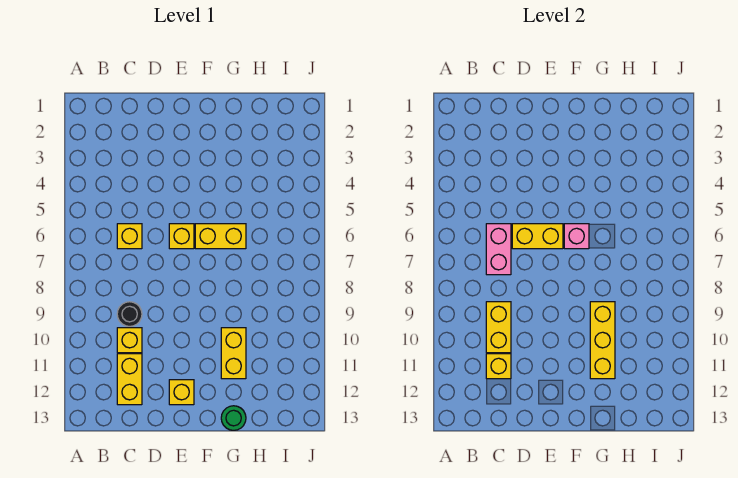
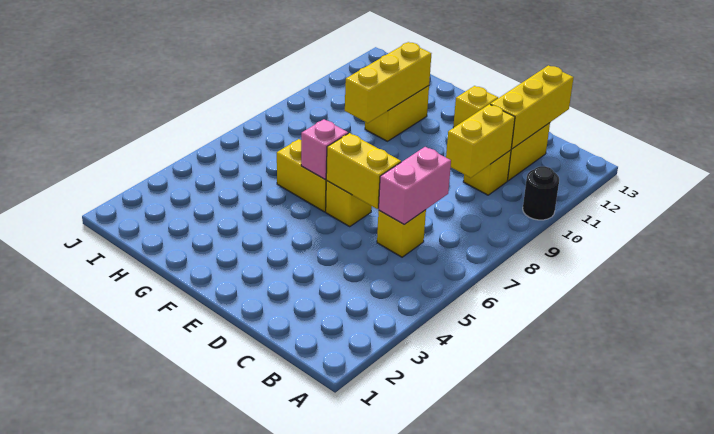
black round brick C9 level 1 -> black round brick A10 level 1
yellow brick C11 level 2 -> yellow brick C11:C13 level 2
green round brick G13 level 1 -> none

